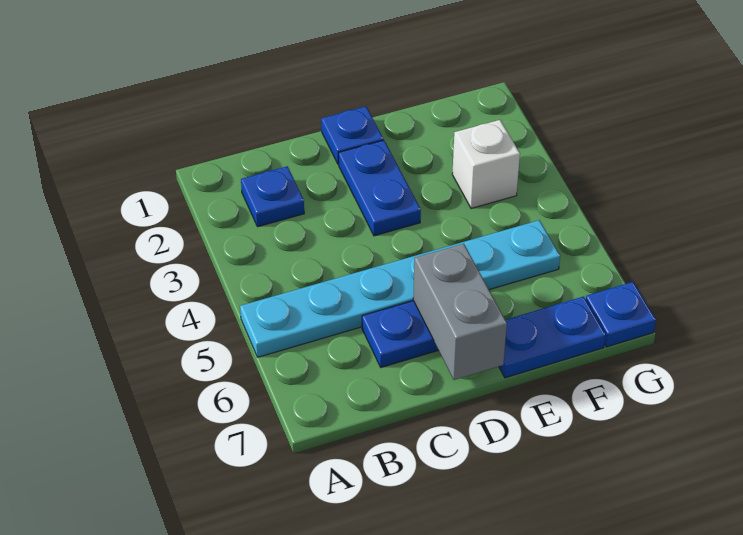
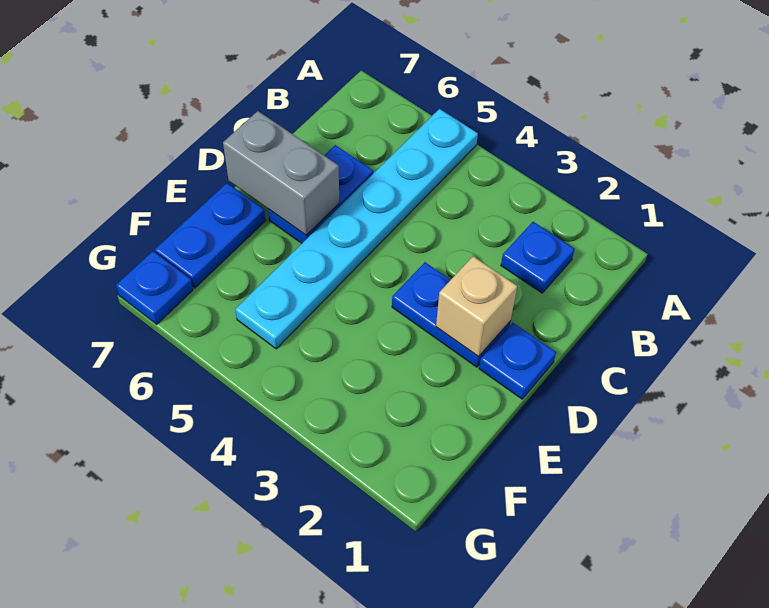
none -> tan brick D2 level 2
white brick F3 level 1 -> none

